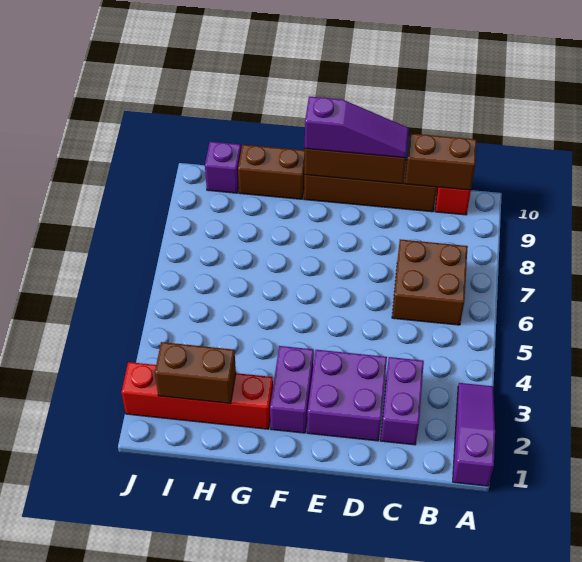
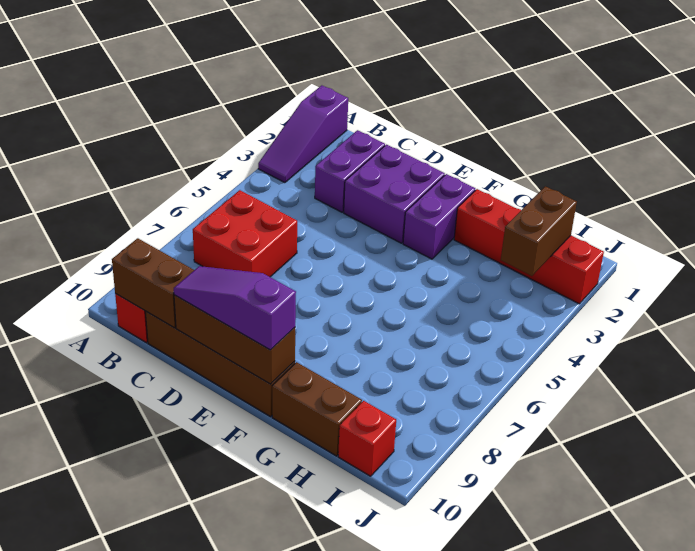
brown brick B6:C7 level 1 -> red brick B6:C7 level 1
brown brick H2:I2 level 2 -> brown brick I2:I3 level 2
purple brick I10 level 1 -> red brick I10 level 1

